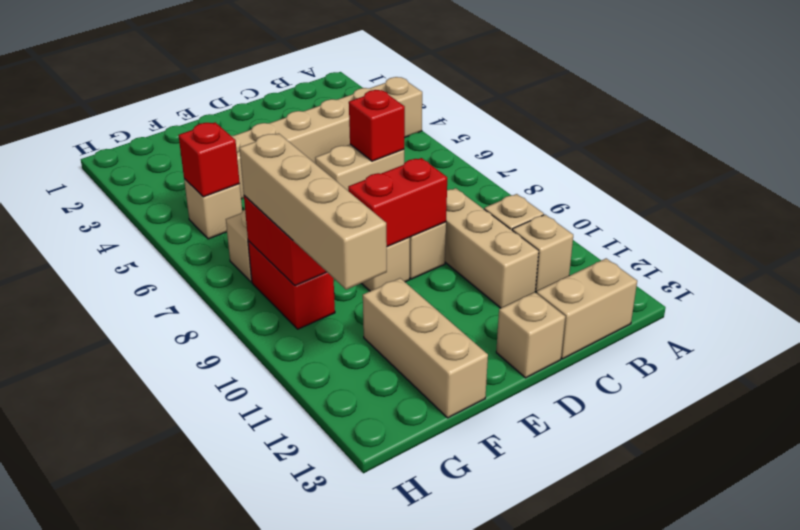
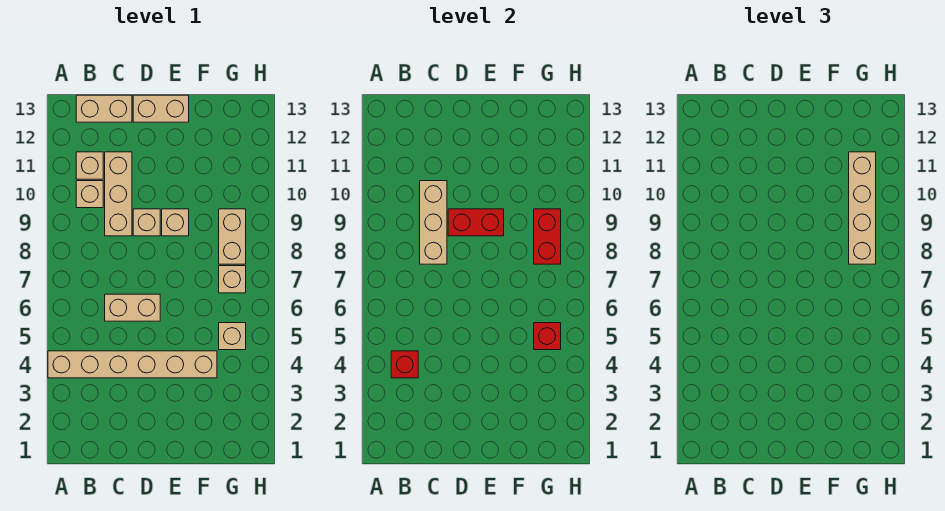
red brick C6 level 2 -> red brick B4 level 2
tan brick D13 level 1 -> tan brick D13:E13 level 1
tan brick F11:F13 level 1 -> tan brick C8:C10 level 2
red brick G8:G9 level 1 -> tan brick G8:G9 level 1

